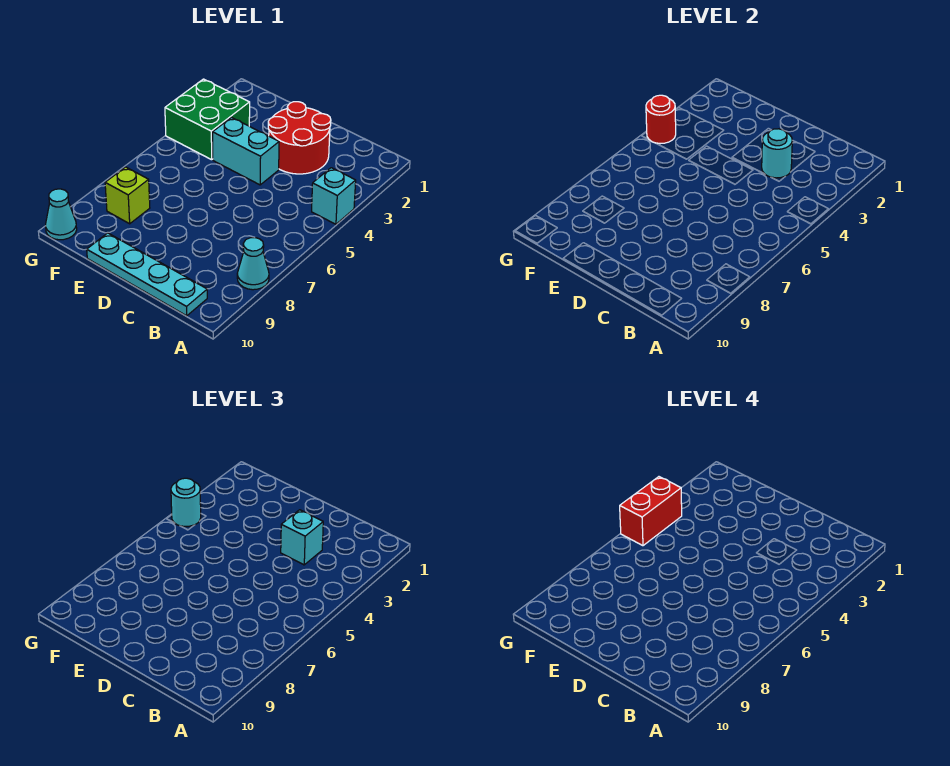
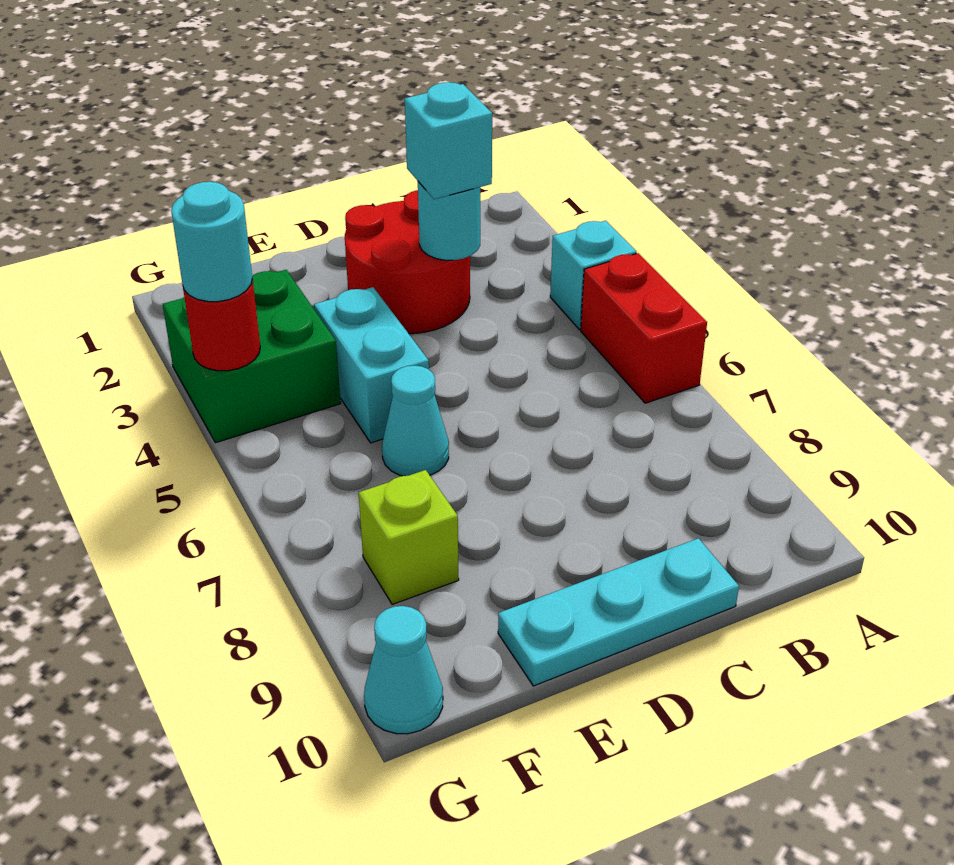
cyan cone A8 level 1 -> cyan cone E6 level 1
cyan plate B10:E10 level 1 -> cyan plate C10:E10 level 1
cyan brick D4:E4 level 1 -> cyan brick E4:E5 level 1
red brick G4:G5 level 4 -> red brick A5:A6 level 1

